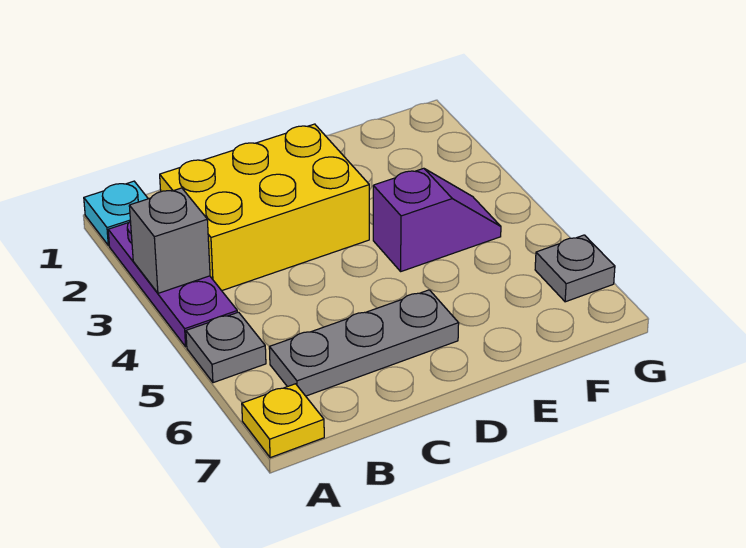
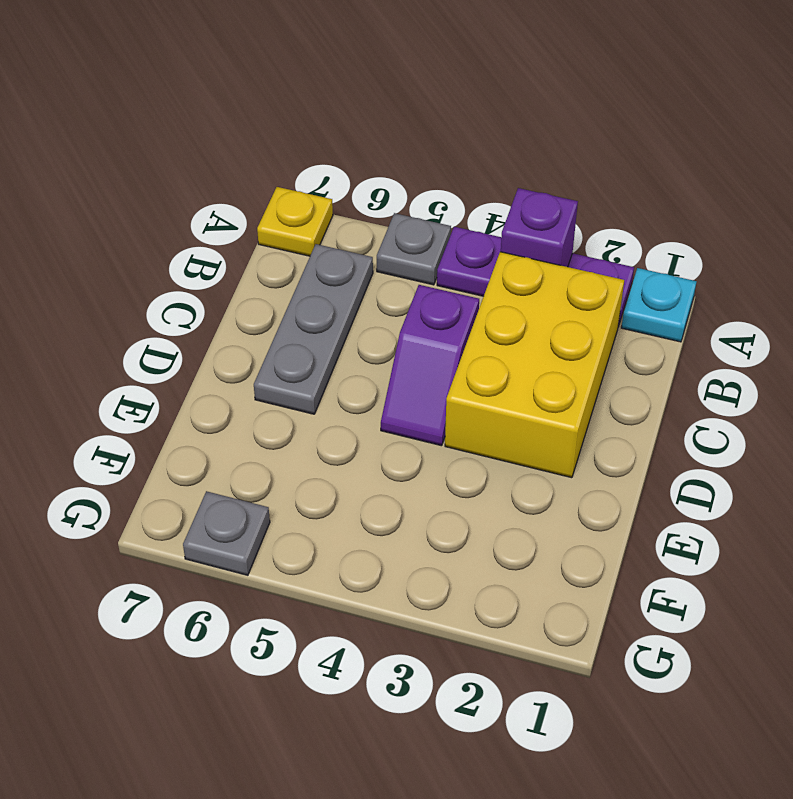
grey brick A3 level 2 -> purple brick A3 level 2
purple slope E4:F4 level 1 top E -> purple slope C4:D4 level 1 top C

